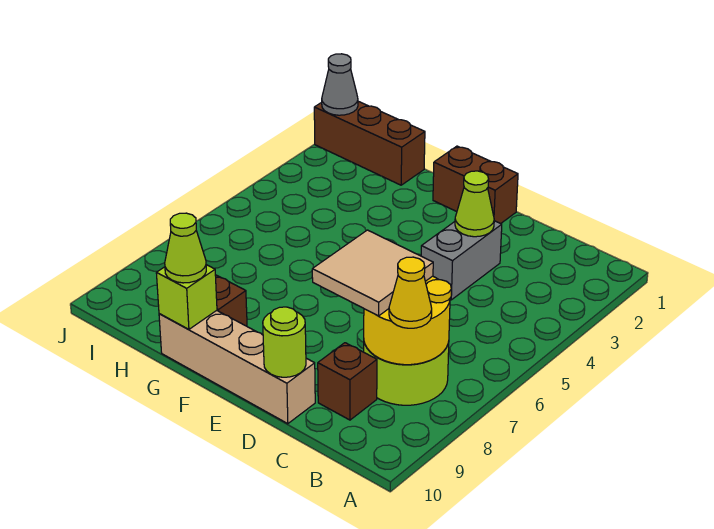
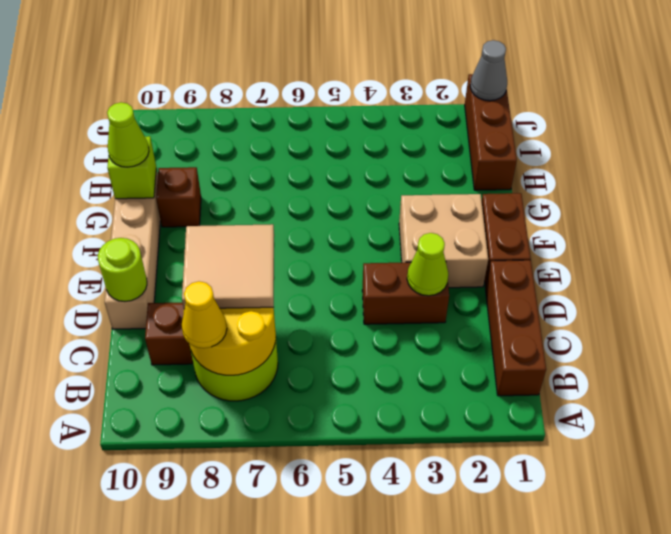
none -> brown brick B1:D1 level 1
grey brick D3:D4 level 1 -> brown brick D3:D4 level 1
none -> tan brick E2:F3 level 1

